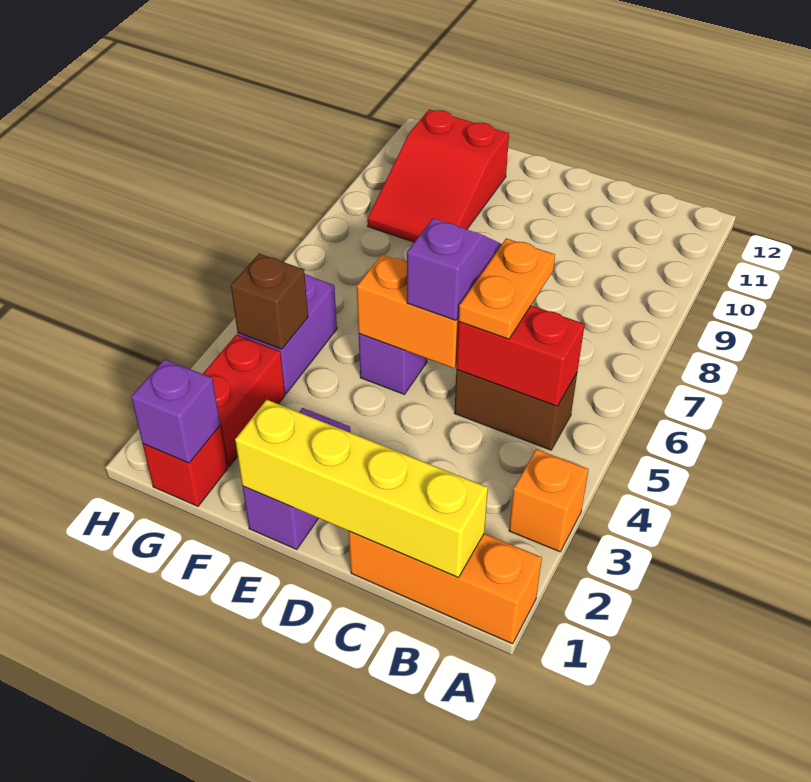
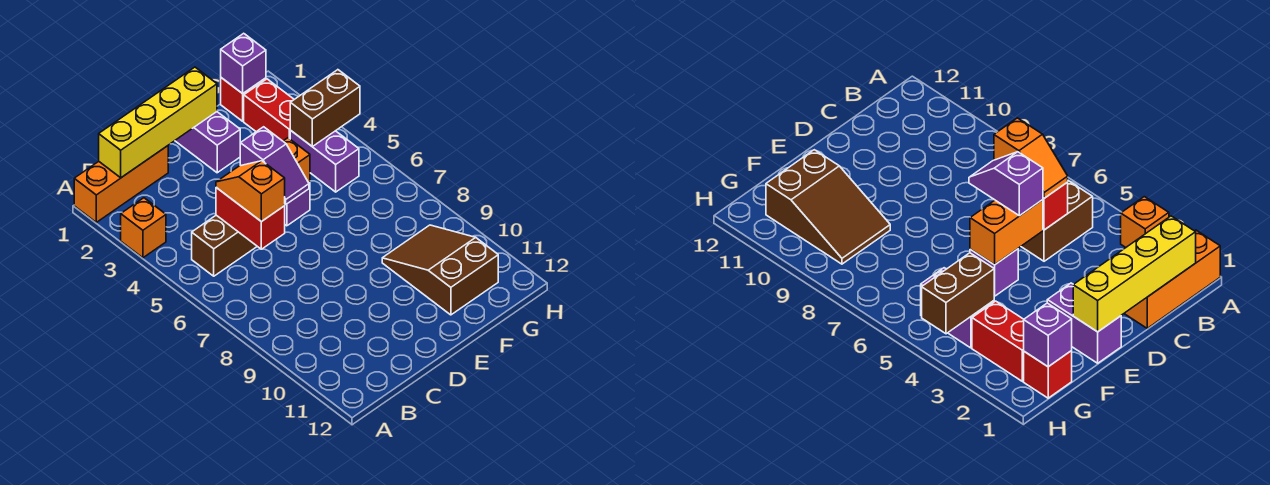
red brick B5:C5 level 2 -> red brick C5:C6 level 2
orange plate C5:C6 level 3 -> orange slope C5:C6 level 3 top 6
red slope F9:G11 level 1 top 11 -> brown slope F9:G11 level 1 top 11
brown brick G4 level 2 -> brown brick G4:H4 level 2

